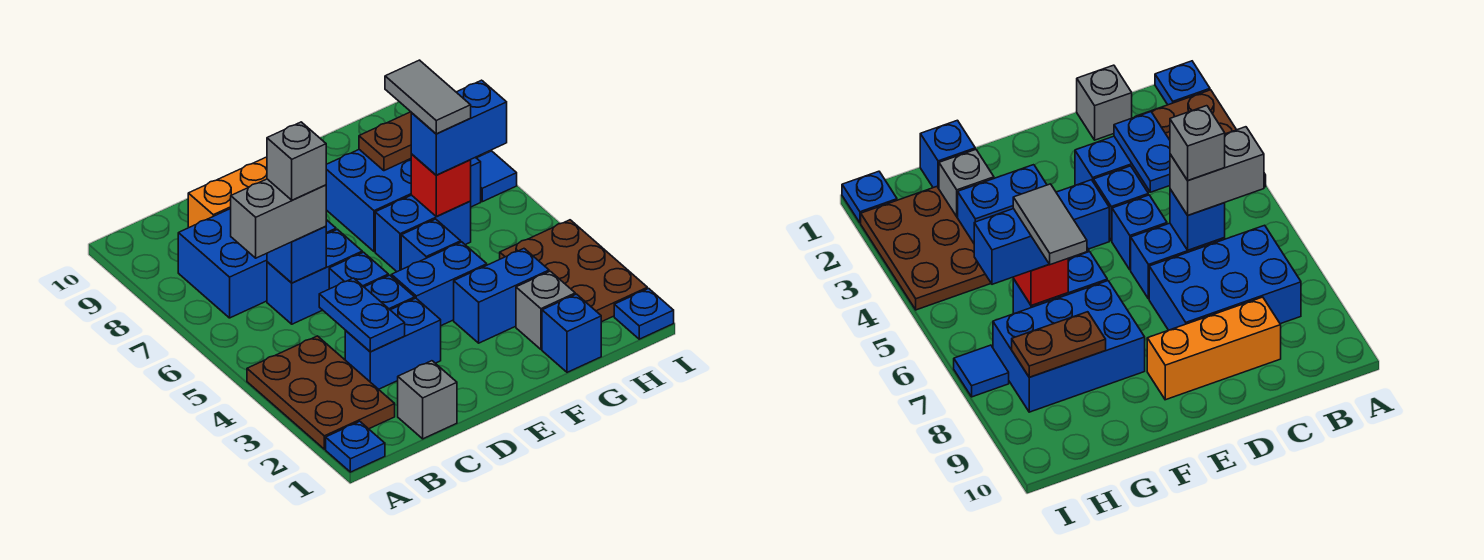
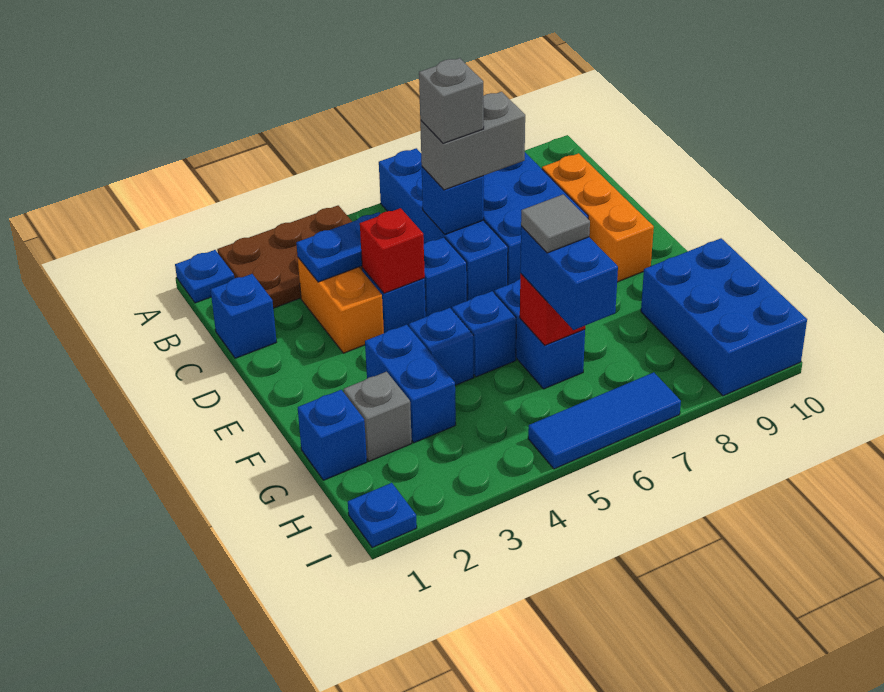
grey brick B6:C6 level 3 -> grey brick C6:C7 level 3
grey brick C1 level 1 -> blue brick C1 level 1
blue brick C3:D3 level 1 -> orange brick C3:D3 level 1
blue brick C6:D6 level 1 -> blue brick A6:D6 level 1
none -> red brick D4 level 2
blue brick E4:F4 level 1 -> blue brick F4 level 1
blue brick F7:H8 level 1 -> blue brick G9:I10 level 1
grey tile G6:G7 level 4 -> grey tile G6 level 4
brown plate G8:H8 level 2 -> none
brown plate H2:I4 level 1 -> none
blue tile I7 level 1 -> blue tile I5:I7 level 1

